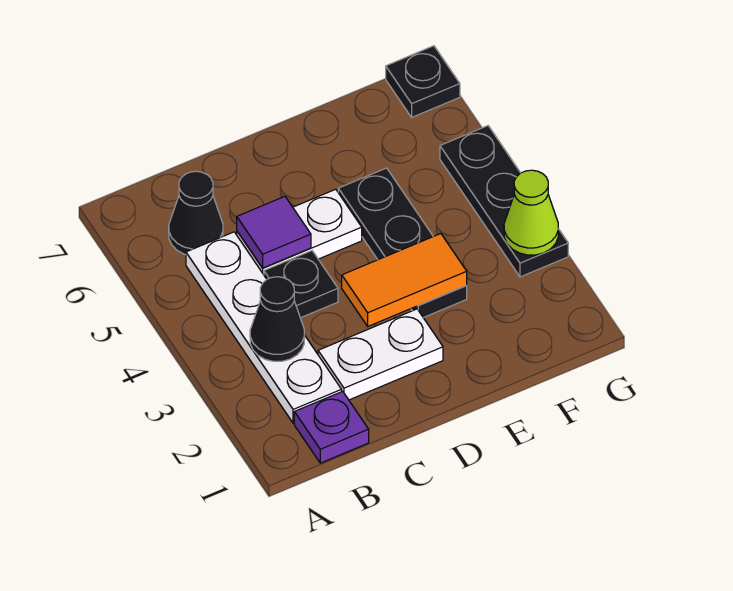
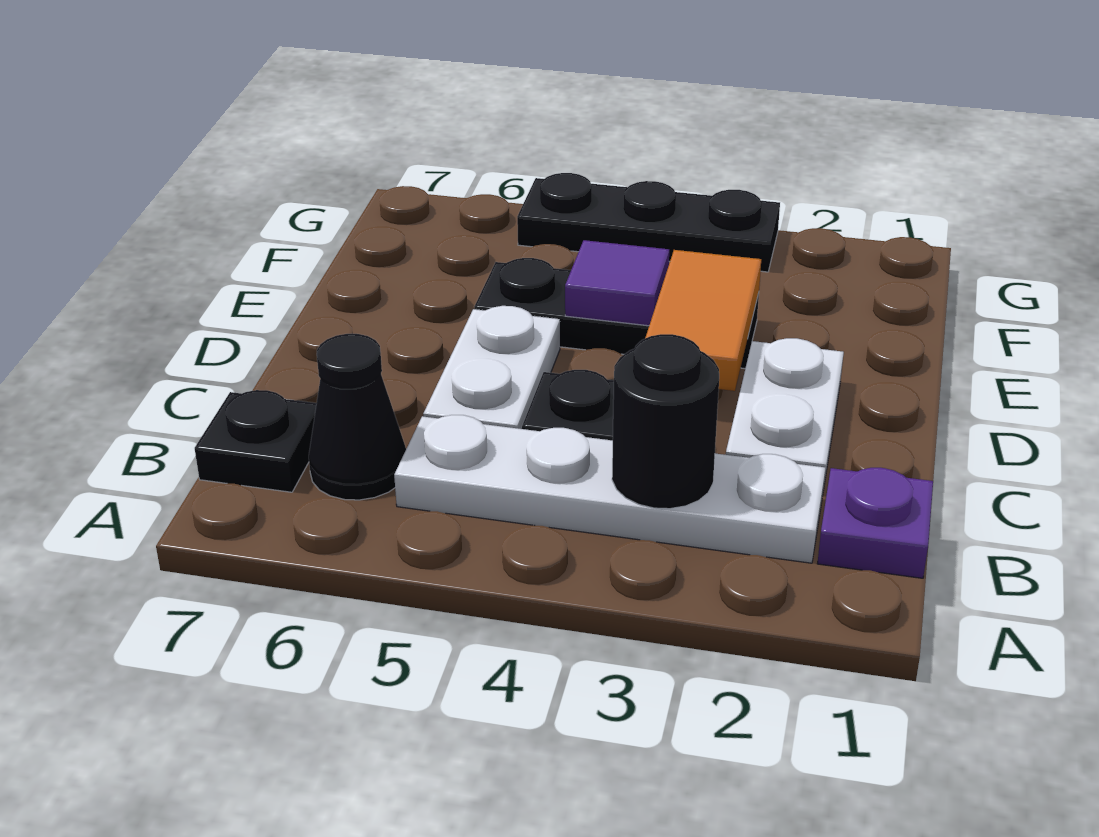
black cone B3 level 2 -> black round brick B3 level 2
purple tile C5 level 2 -> purple tile E4 level 2
lime cone G3 level 2 -> none
black plate G7 level 1 -> black plate B7 level 1

